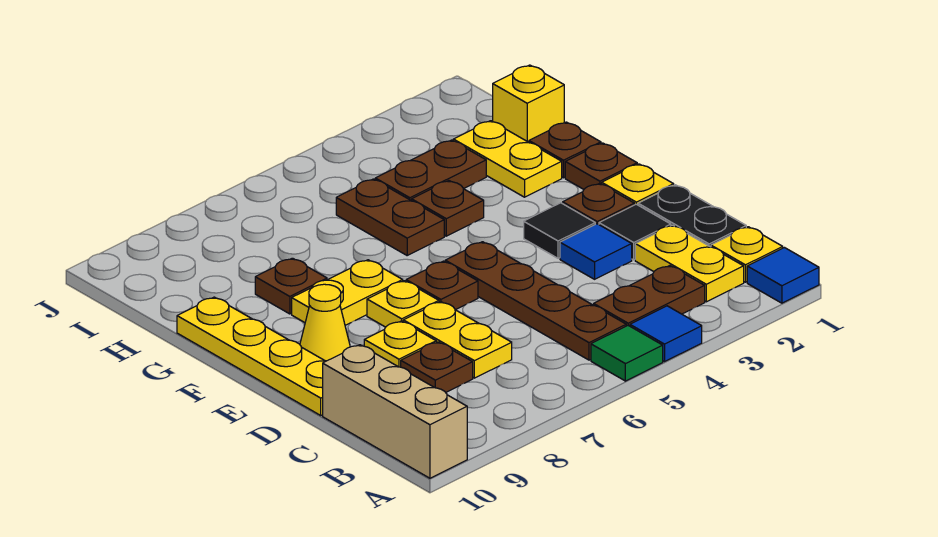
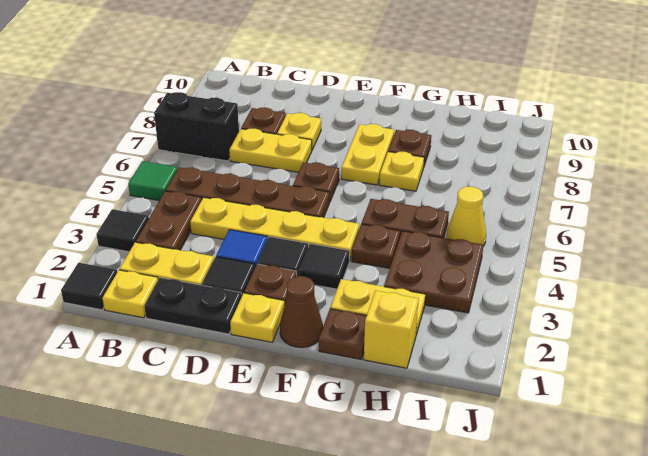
blue tile A1 level 1 -> black tile A1 level 1
none -> black tile A3 level 1
blue tile A4 level 1 -> none
none -> black brick A7:B7 level 1
tan brick A10:C10 level 1 -> none
yellow plate D10:G10 level 1 -> yellow plate C4:F4 level 1
yellow plate E7 level 1 -> yellow plate G7 level 1
yellow cone E9 level 1 -> yellow cone I5 level 1
brown plate F1 level 1 -> brown cone F1 level 1
none -> black tile F3 level 1
brown plate H3:H4 level 1 -> brown plate H3:I4 level 1

